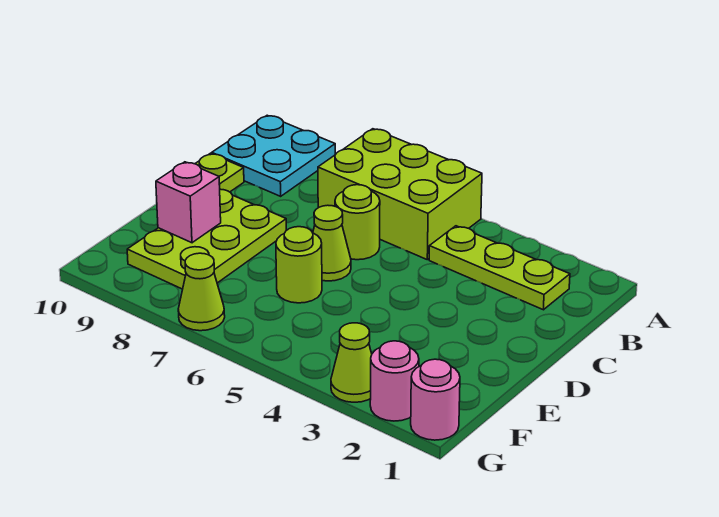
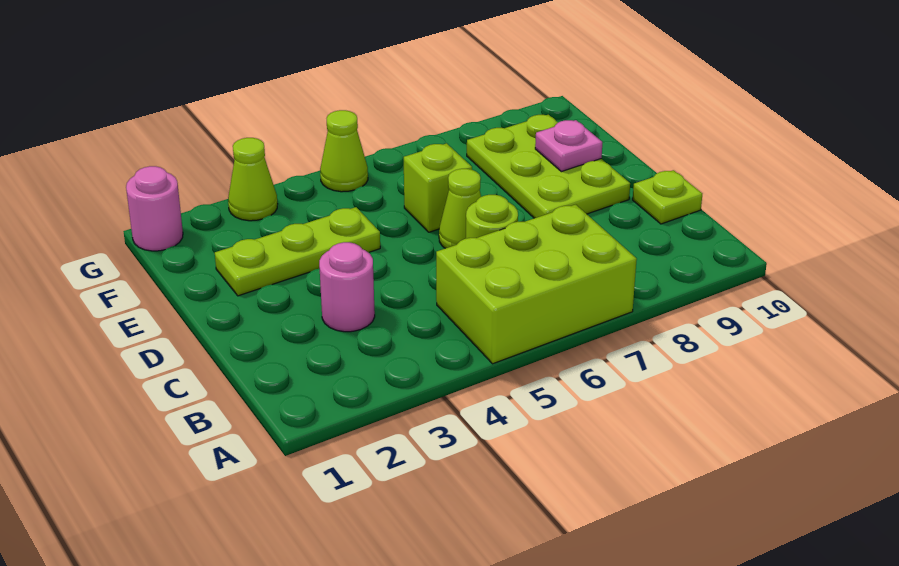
cyan plate A9:B10 level 1 -> none
lime plate B2:B4 level 1 -> lime plate E2:E4 level 1
lime round brick E6 level 1 -> lime brick E6 level 1
pink brick E9 level 2 -> pink plate E9 level 2
pink round brick G2 level 1 -> pink round brick C3 level 1
lime cone G7 level 1 -> lime cone G5 level 1

